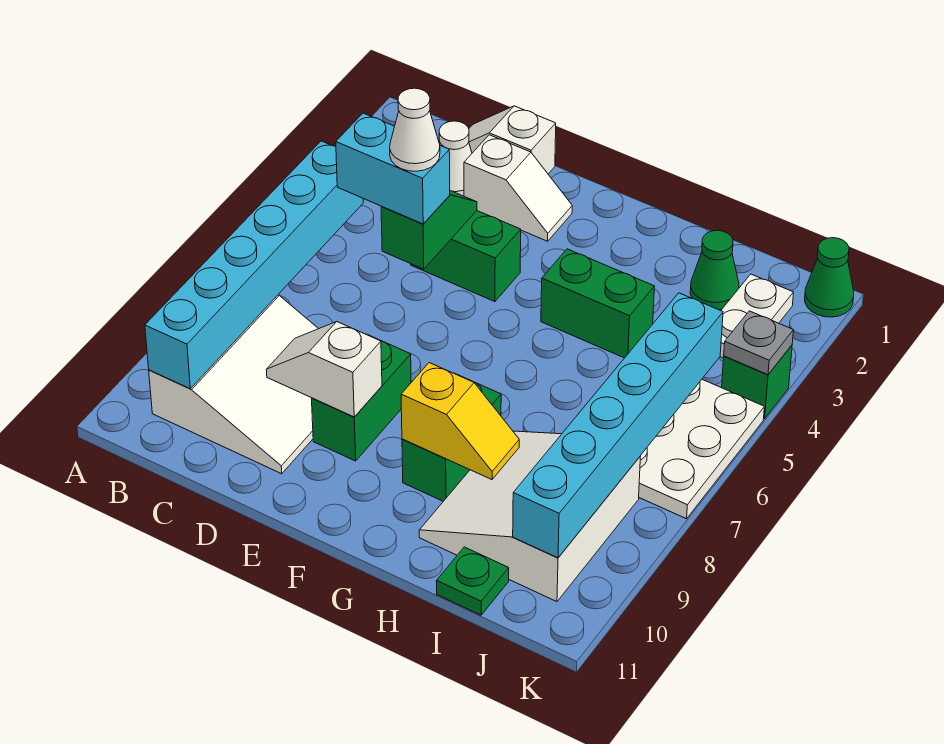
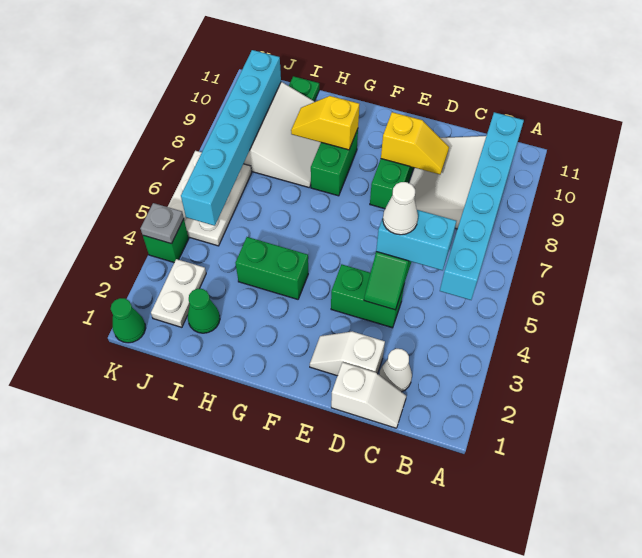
white slope D9:E9 level 2 top E -> yellow slope D9:E9 level 2 top E

